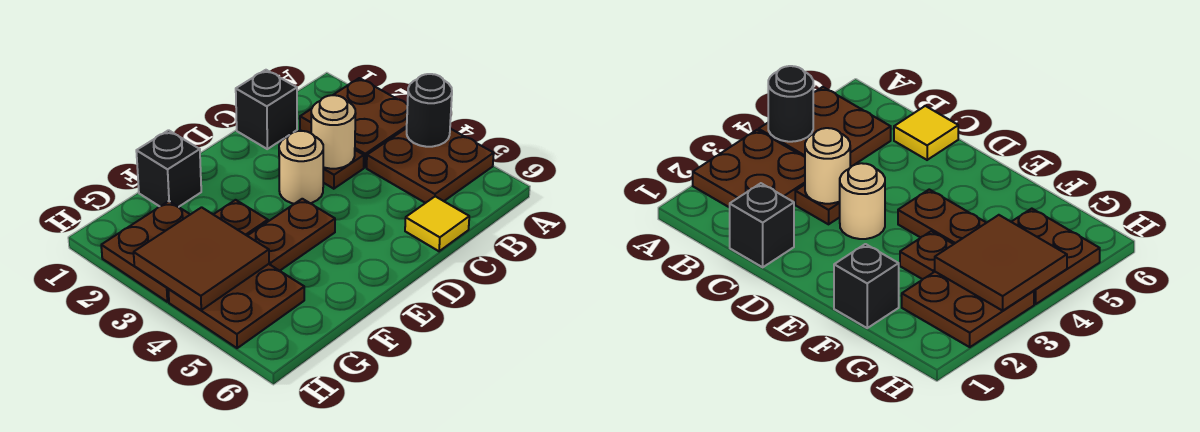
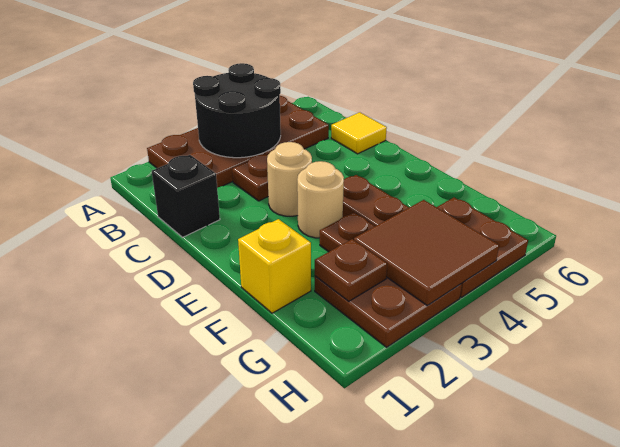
black round brick A4 level 2 -> black round brick A3:B4 level 2
tan round brick C3 level 2 -> tan round brick E3 level 1
black brick F1 level 1 -> yellow brick F1 level 1
none -> brown plate G2 level 2

